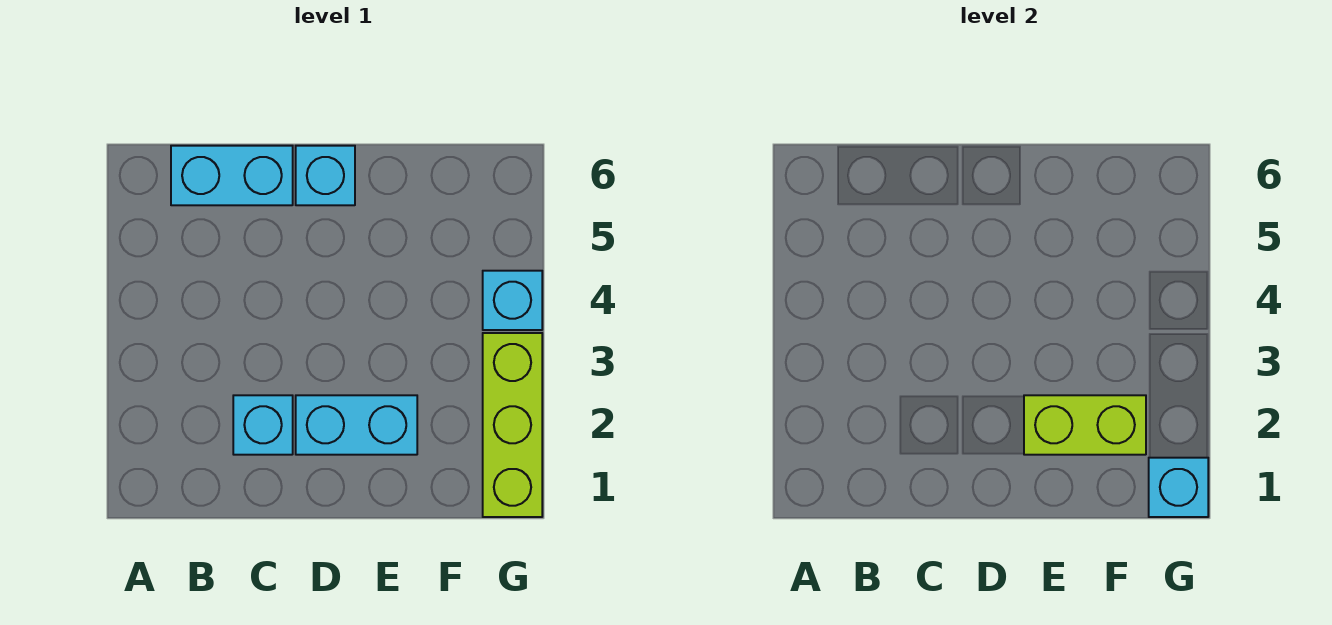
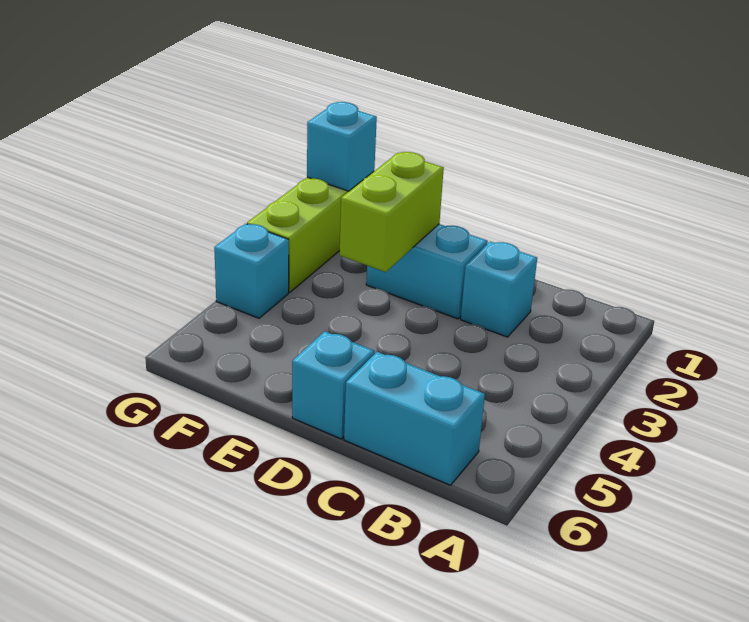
lime brick E2:F2 level 2 -> lime brick E2:E3 level 2

